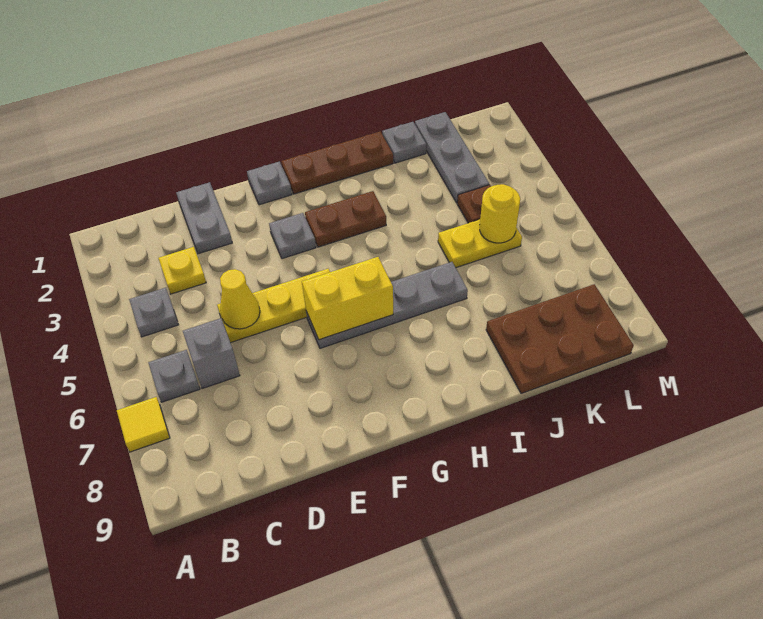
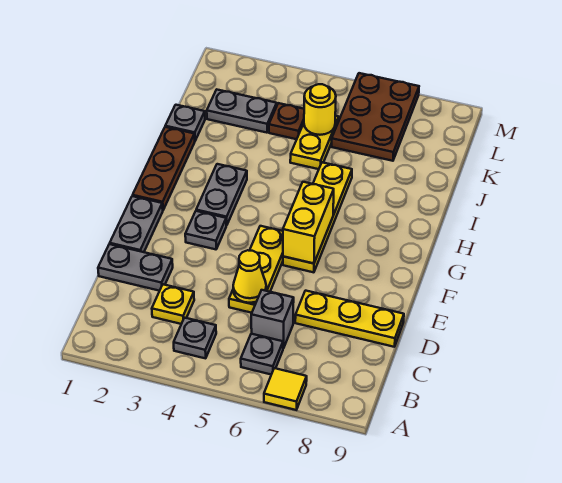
none -> yellow plate D7:D9 level 1
grey plate F1 level 1 -> grey plate E1:F1 level 1
grey plate F6:I6 level 1 -> yellow plate F6:I6 level 1
brown plate G3:H3 level 1 -> grey plate G3:H3 level 1
brown plate J8:L9 level 1 -> brown plate K6:M7 level 1
grey plate K1:K3 level 1 -> grey plate K2:K3 level 1

